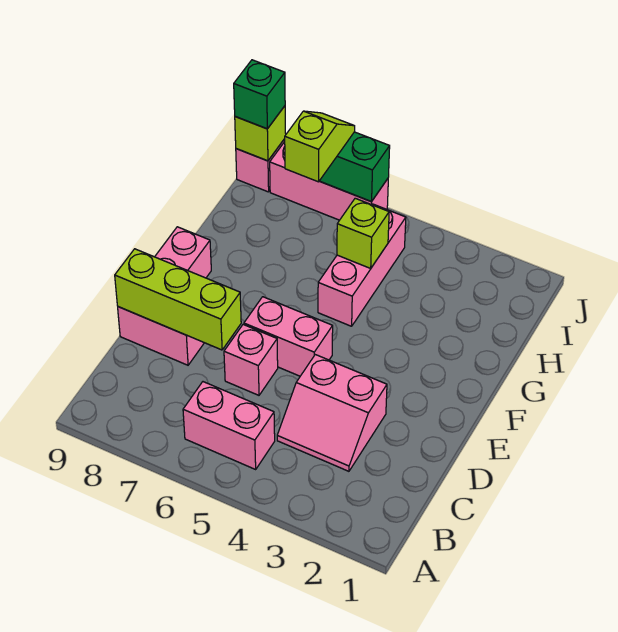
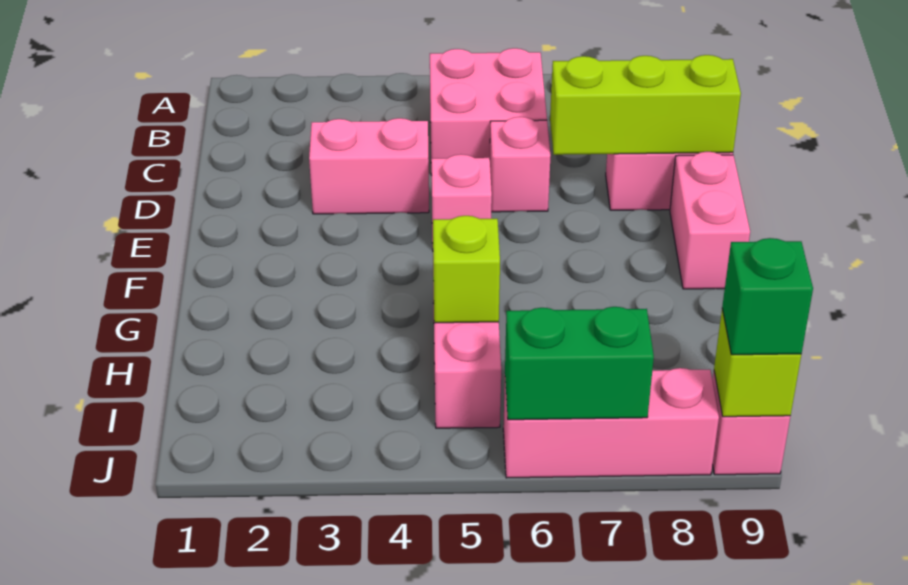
pink brick B5:B6 level 1 -> pink brick B5:C6 level 1
pink brick E5:E6 level 1 -> pink brick E5 level 1
lime slope I7:J7 level 3 top I -> none

